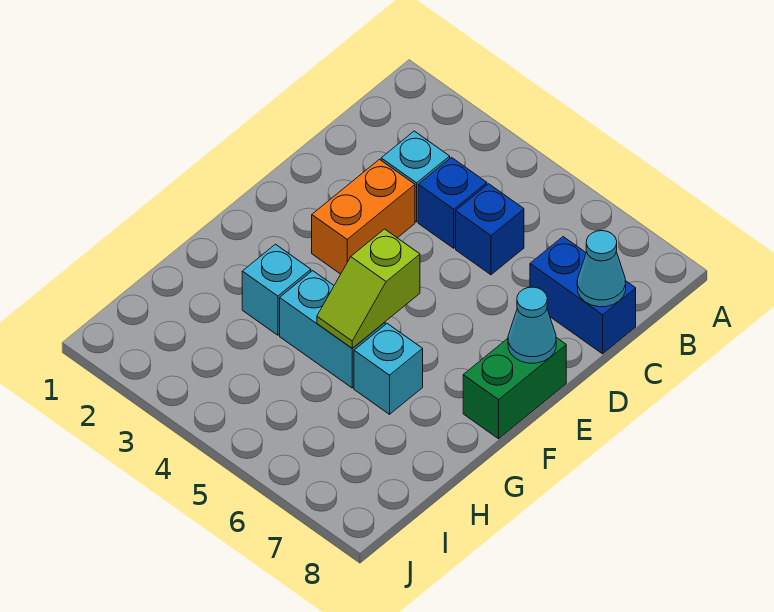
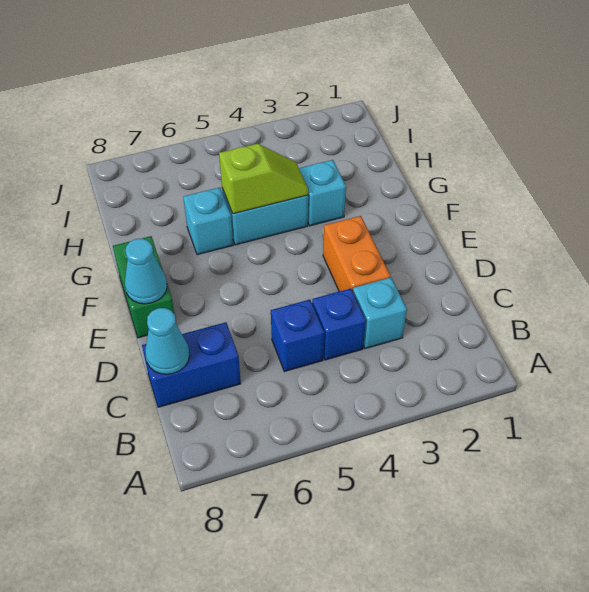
lime slope F5:G5 level 2 top F -> lime slope G4:G5 level 2 top 5

